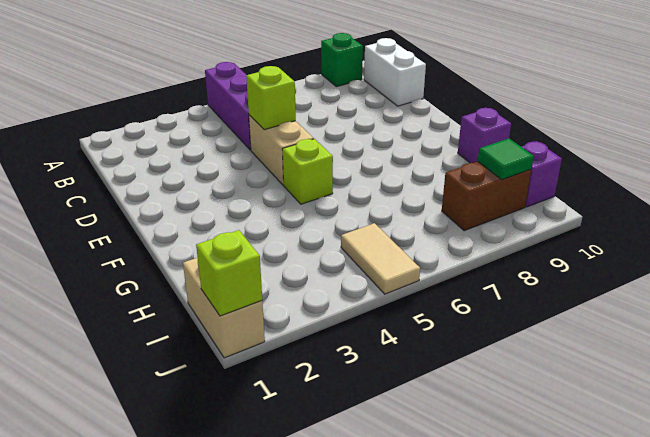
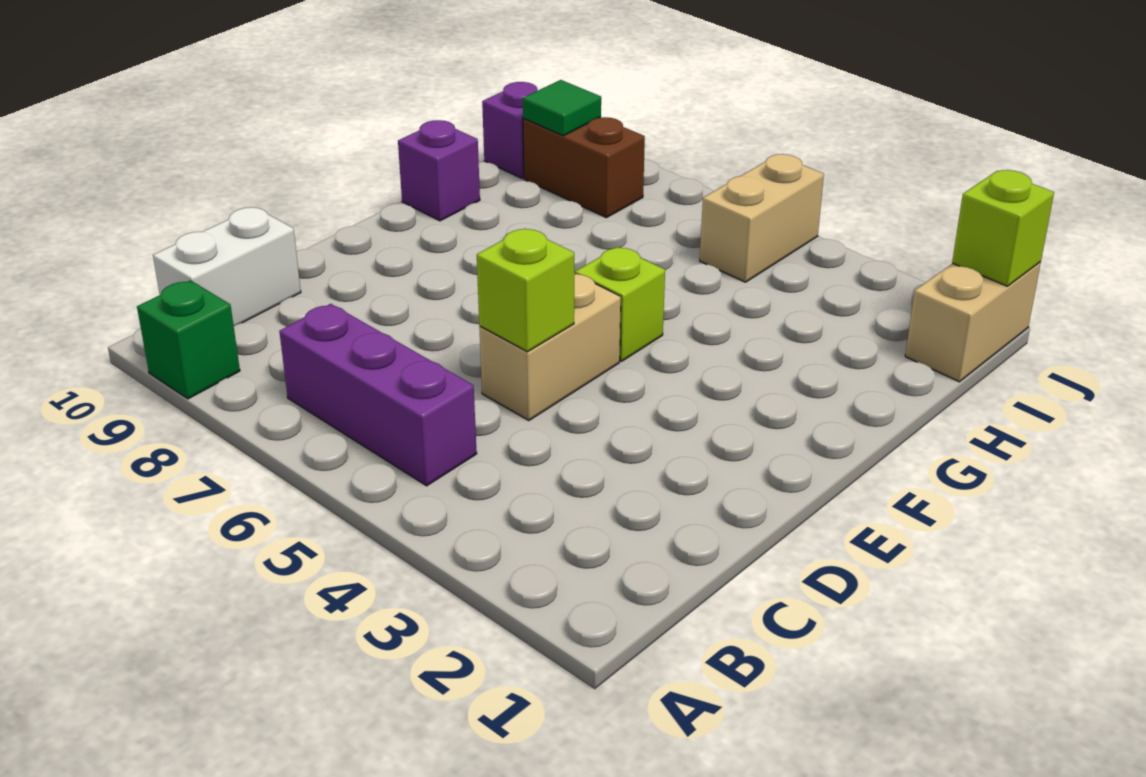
purple brick A5:C5 level 1 -> purple brick B5:B7 level 1
tan tile I5:J5 level 1 -> tan brick I5:J5 level 1

